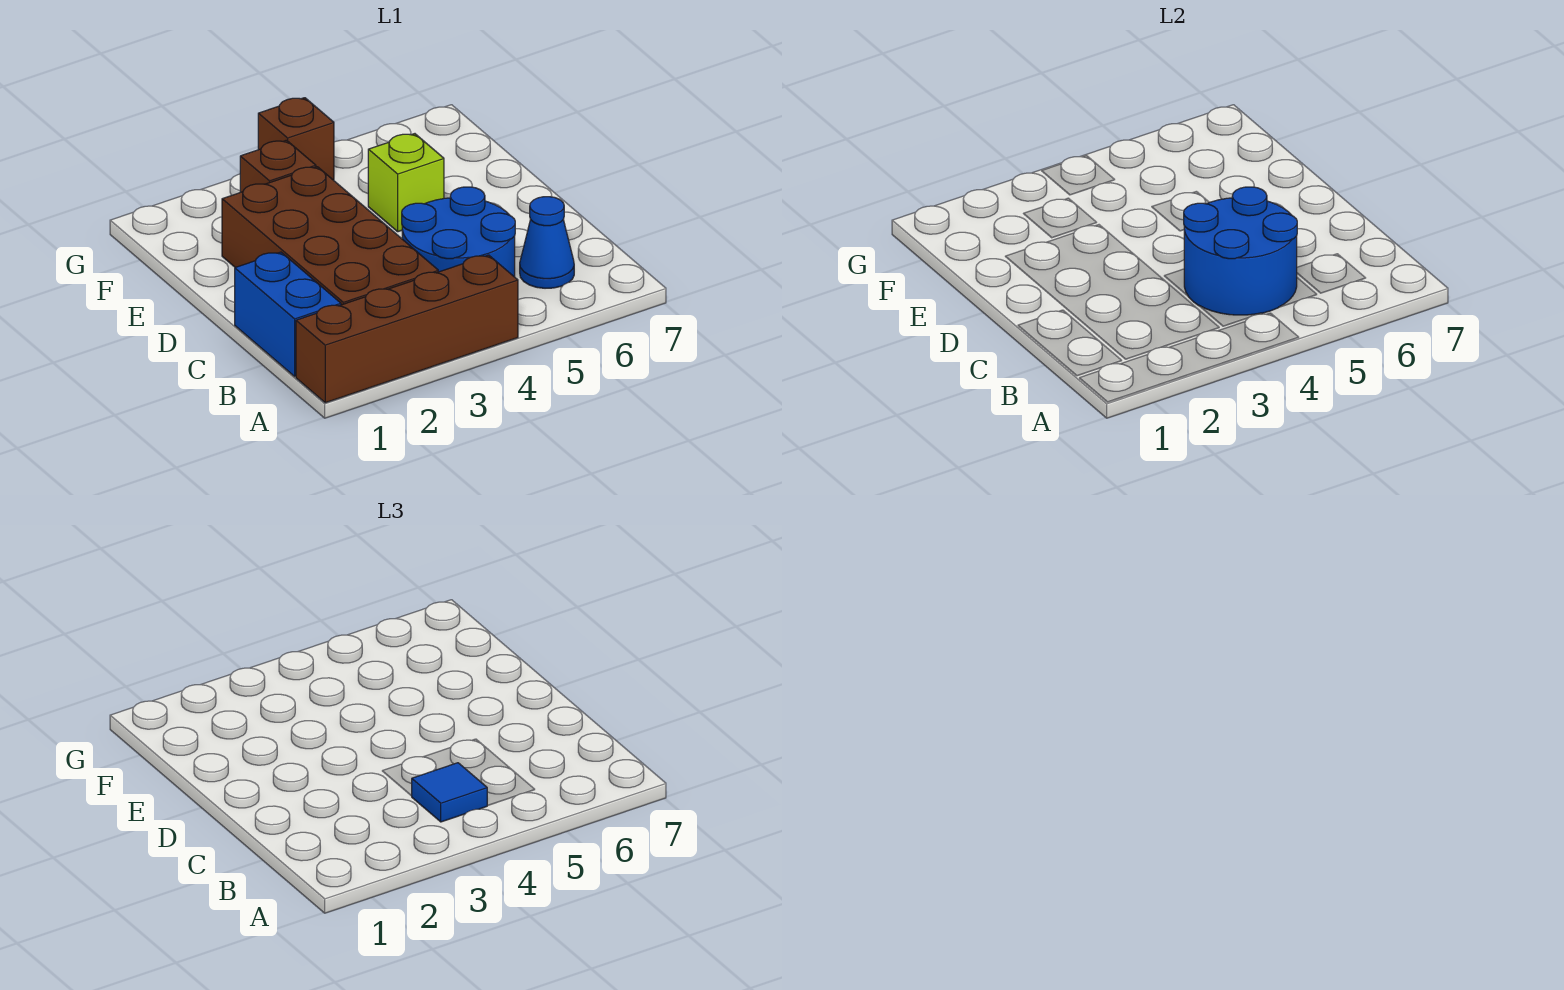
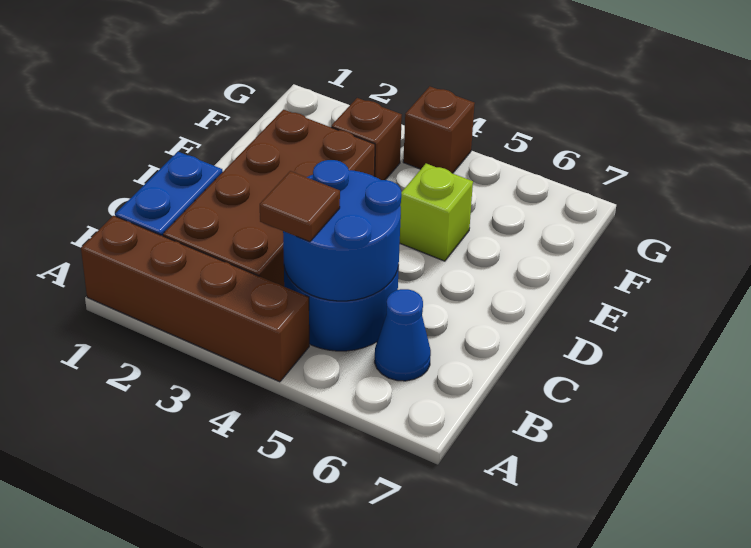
blue tile B4 level 3 -> brown tile B4 level 3

